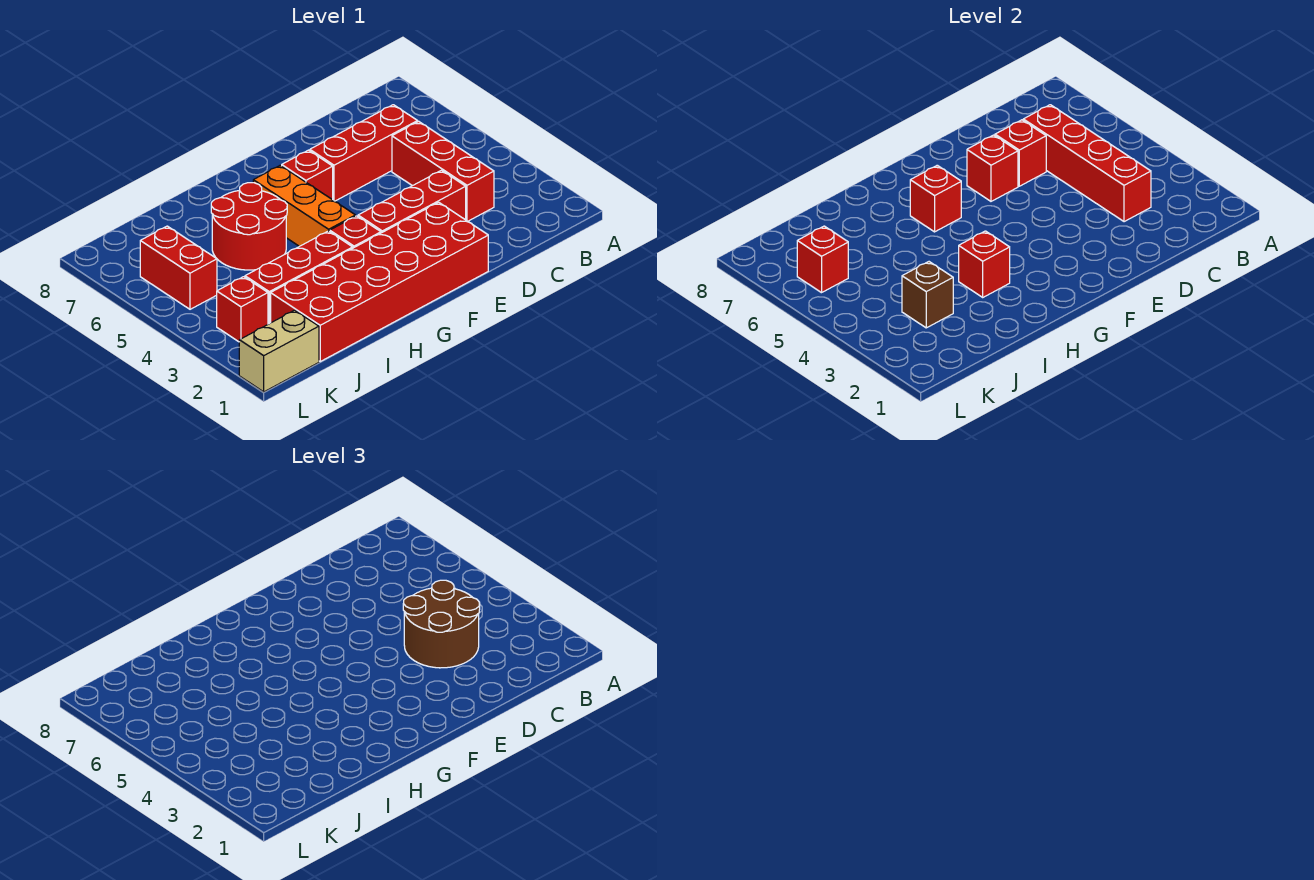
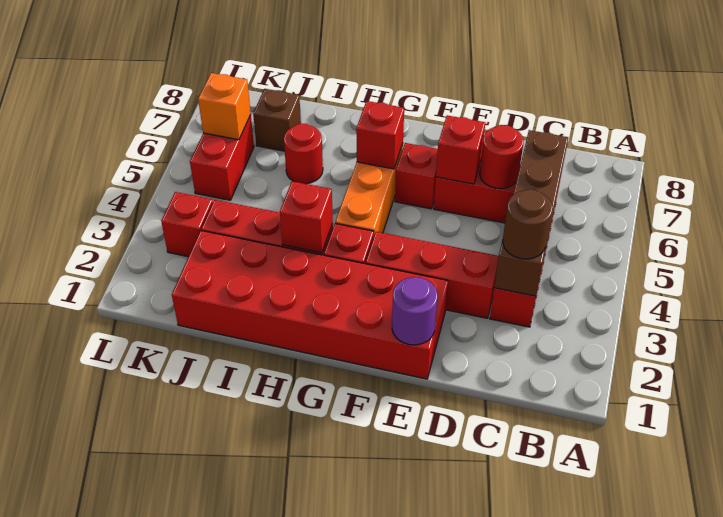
red brick C3:C6 level 2 -> brown brick C3:C6 level 2
brown round brick C3:D4 level 3 -> brown round brick C3 level 3
red brick D6 level 2 -> red round brick D6 level 2
none -> purple round brick E1 level 2
red round brick H5:I6 level 1 -> red round brick I6 level 1
brown brick J3 level 2 -> brown brick J7 level 1
tan brick K1:L1 level 1 -> none
red brick K6 level 2 -> orange brick K6 level 2

